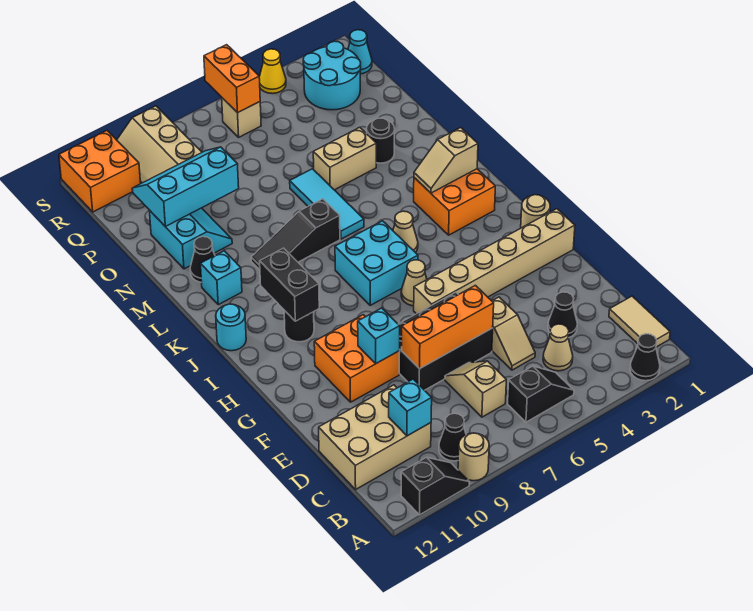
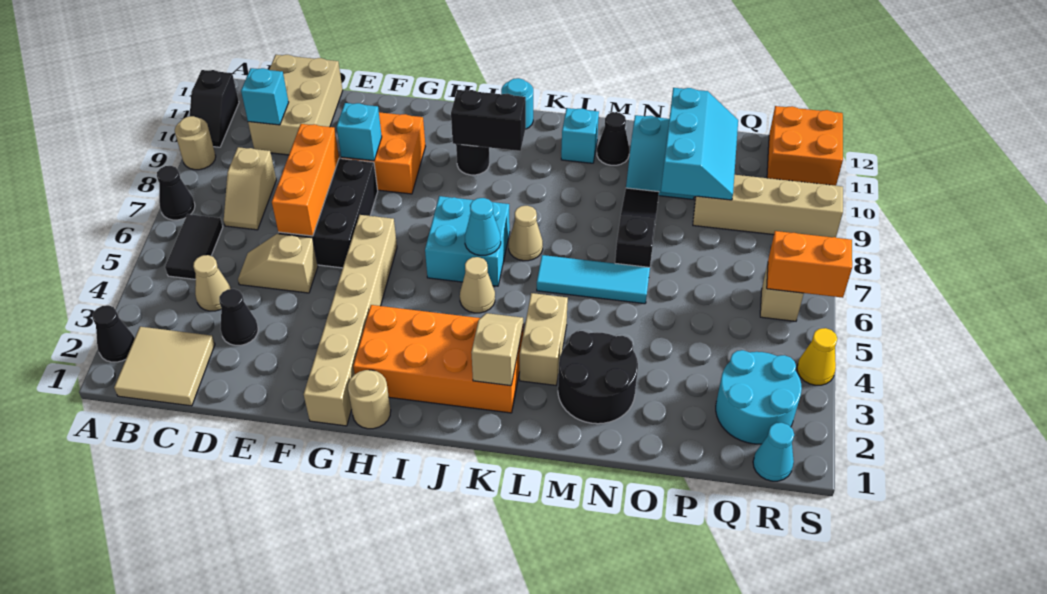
tan tile B1:C1 level 1 -> tan tile B1:C2 level 1
black slope B5:B6 level 1 top 6 -> black tile B5:B6 level 1
black cone B9 level 1 -> black cone A7 level 1
tan slope C7:D7 level 1 top C -> tan slope C7:C8 level 1 top 8
tan cone H6 level 1 -> tan cone K7 level 1
orange brick J2:K3 level 1 -> orange brick H2:K3 level 1
none -> cyan cone J6 level 2
black slope L7:L9 level 1 top 7 -> black slope N7:N9 level 1 top 7
black round brick N3 level 1 -> black round brick M2:N3 level 1
tan brick N4:N5 level 1 -> tan brick L3:L4 level 1

